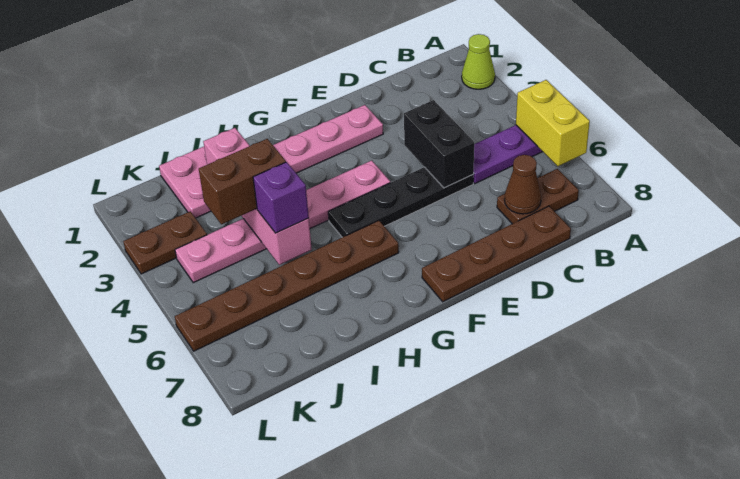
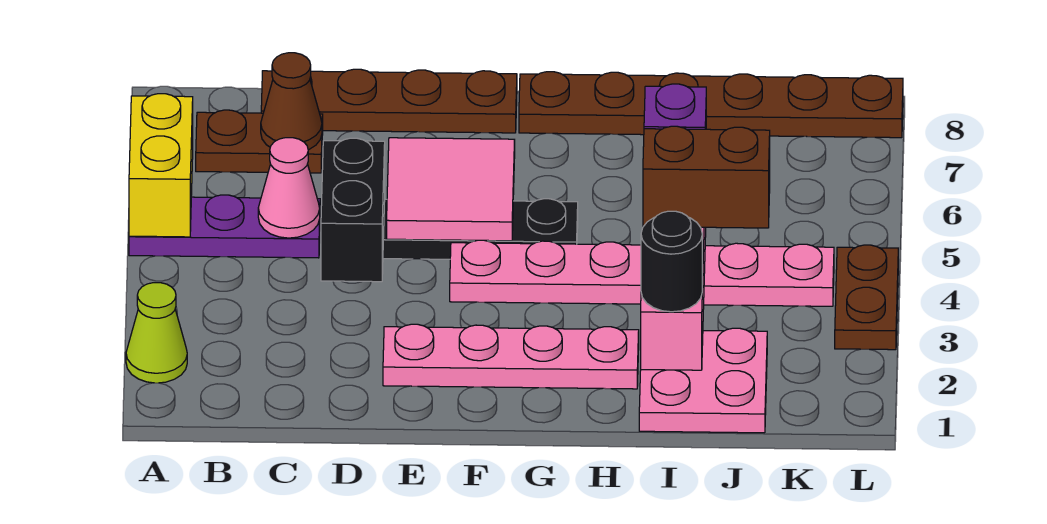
none -> pink cone C5 level 2
none -> pink tile E5:F6 level 2
brown plate G6:L6 level 1 -> brown plate G8:L8 level 1
none -> black round brick I2 level 3
brown plate K3:L3 level 1 -> brown plate L3:L4 level 1

